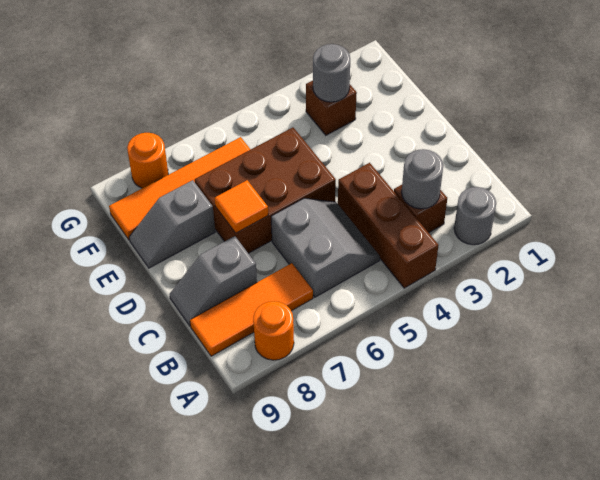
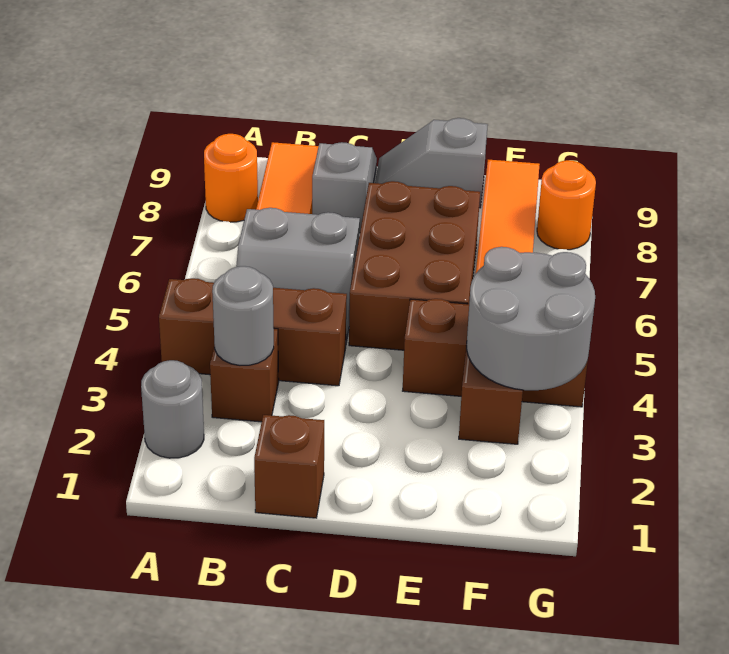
none -> brown brick C1 level 1
orange tile D7 level 2 -> none
none -> brown brick E4:G4 level 1
grey slope E8:E9 level 1 top 8 -> grey slope D9:E9 level 1 top E
grey round brick F3 level 2 -> grey round brick F3:G4 level 2

